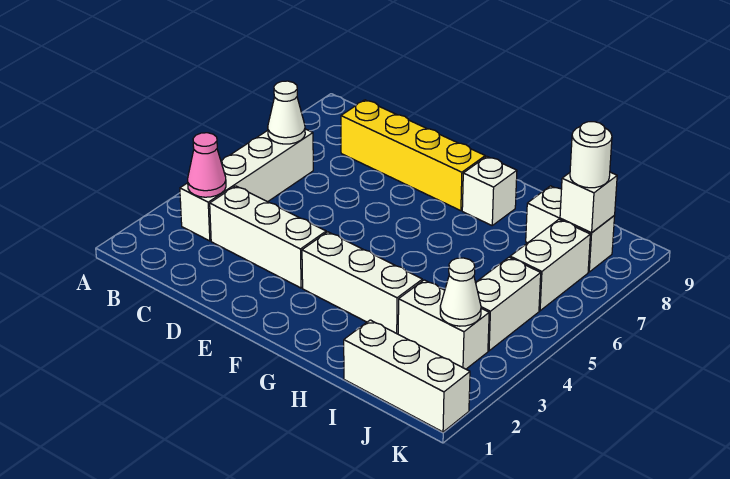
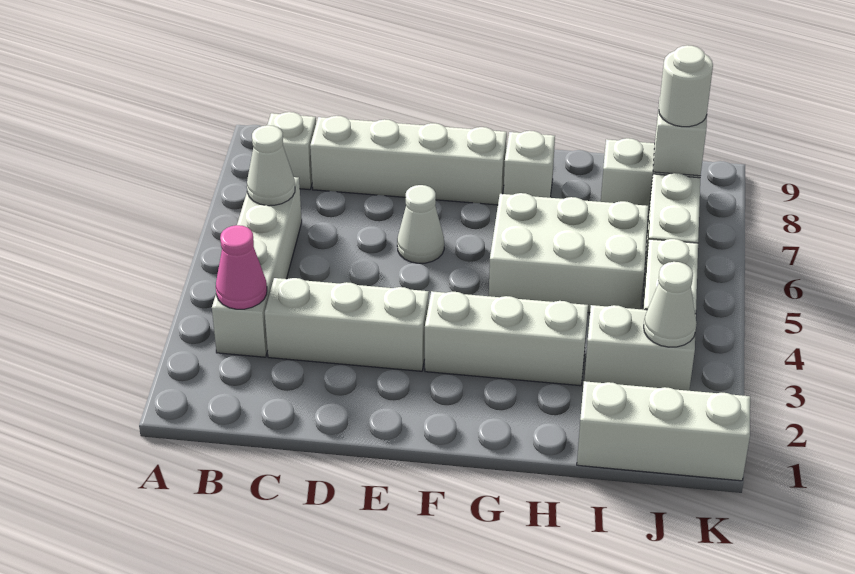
none -> white brick B8 level 1
yellow brick C8:F8 level 1 -> white brick C8:F8 level 1
none -> white cone E6 level 1
none -> white brick G5:I6 level 1

